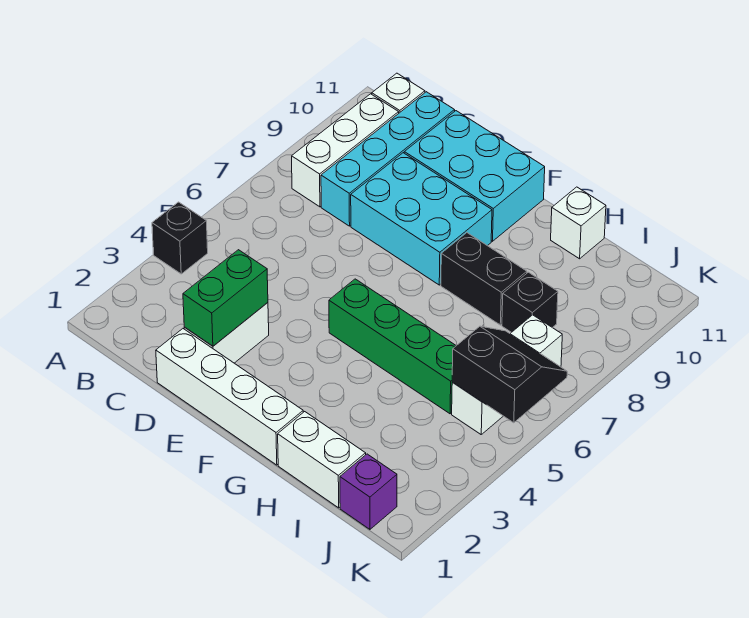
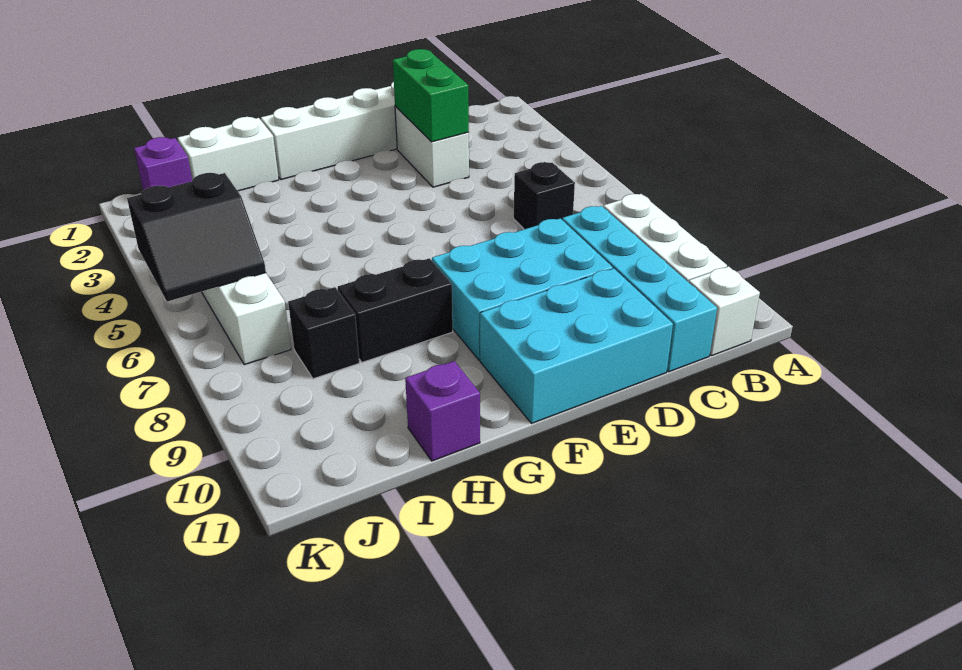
black brick A4 level 1 -> black brick C6 level 1
green brick F5:I5 level 1 -> none
white brick H11 level 1 -> purple brick H11 level 1

